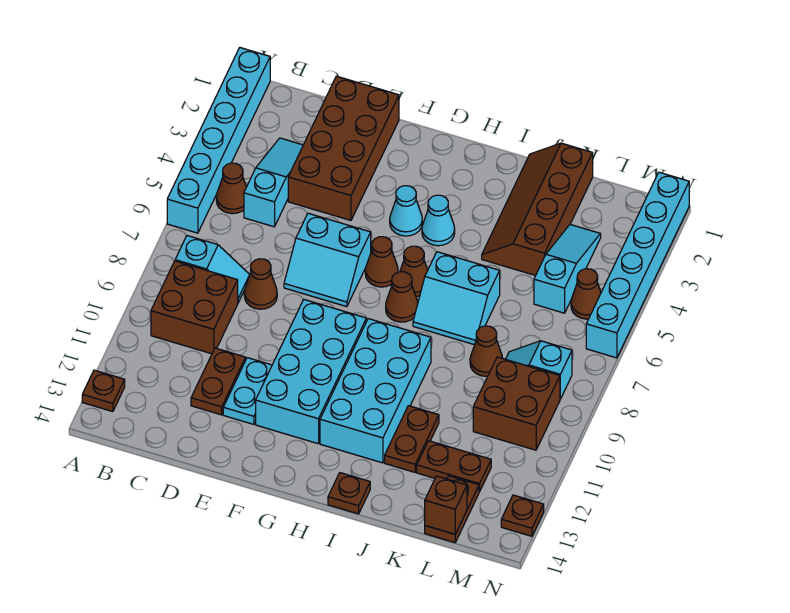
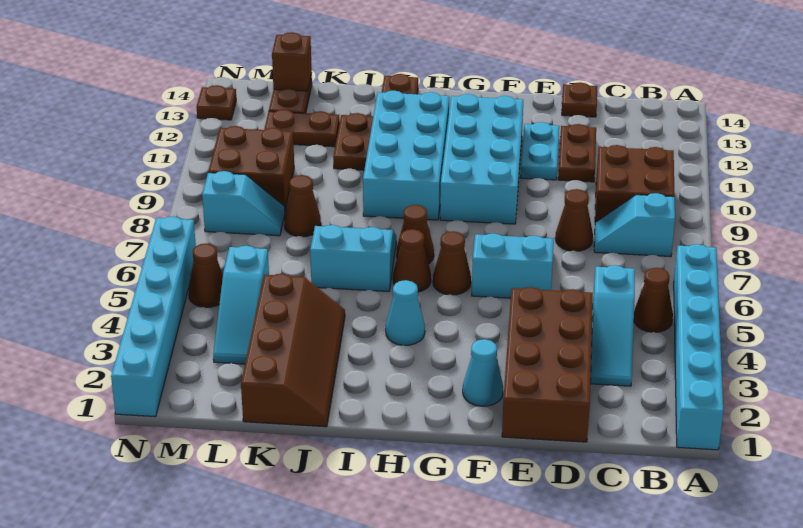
brown plate A13 level 1 -> brown plate D14 level 1
cyan cone G4 level 1 -> cyan cone F2 level 1

